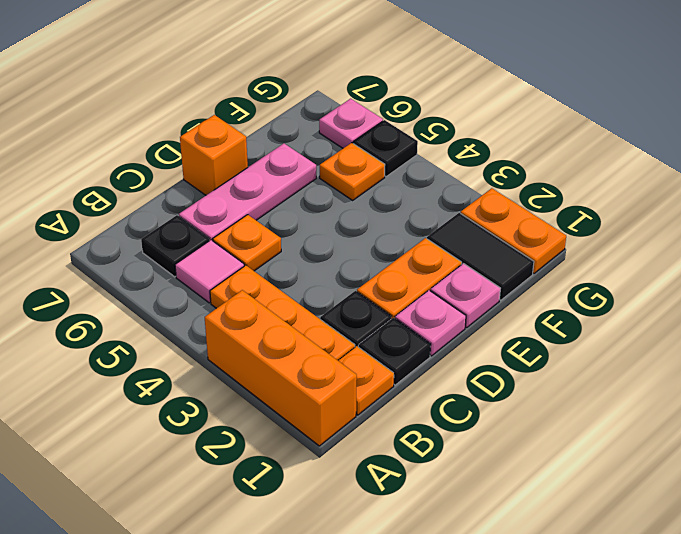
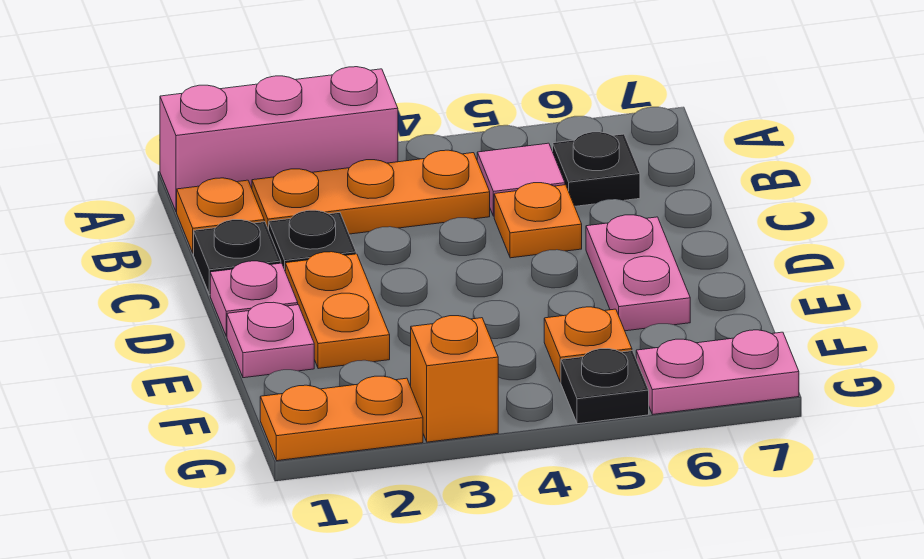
orange brick A1:A3 level 1 -> pink brick A1:A3 level 1
pink plate C6:E6 level 1 -> pink plate D6:E6 level 1
orange brick D7 level 1 -> orange brick G3 level 1
black tile F1:F2 level 1 -> none
pink plate G6 level 1 -> pink plate G6:G7 level 1

